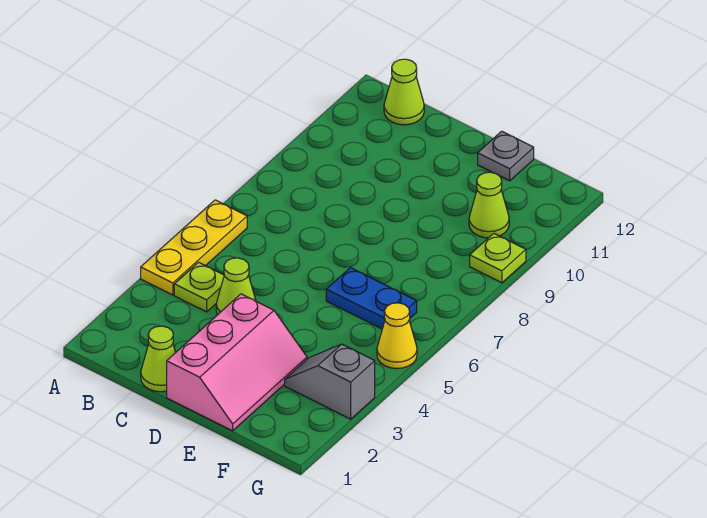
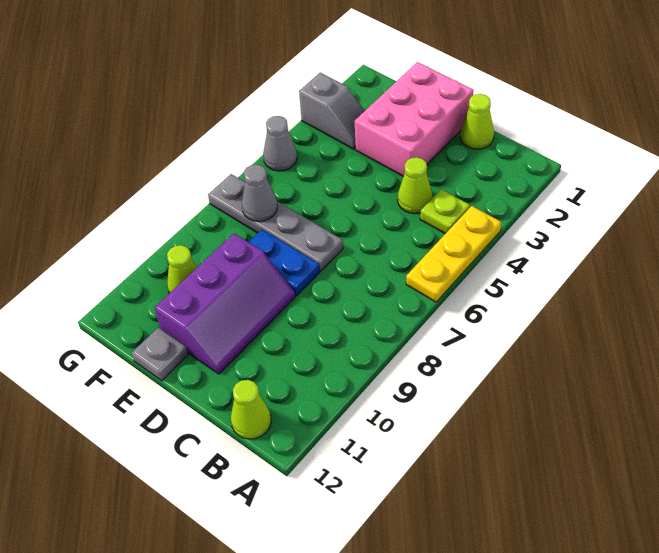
pink slope D1:E3 level 1 top D -> pink brick D1:E3 level 1
none -> grey plate D7:G7 level 1
none -> purple slope D9:E11 level 1 top E
blue plate E6:F6 level 1 -> blue plate D8:E8 level 1
none -> grey cone F7 level 2
yellow cone G5 level 1 -> grey cone G5 level 1
lime plate G9 level 1 -> none

